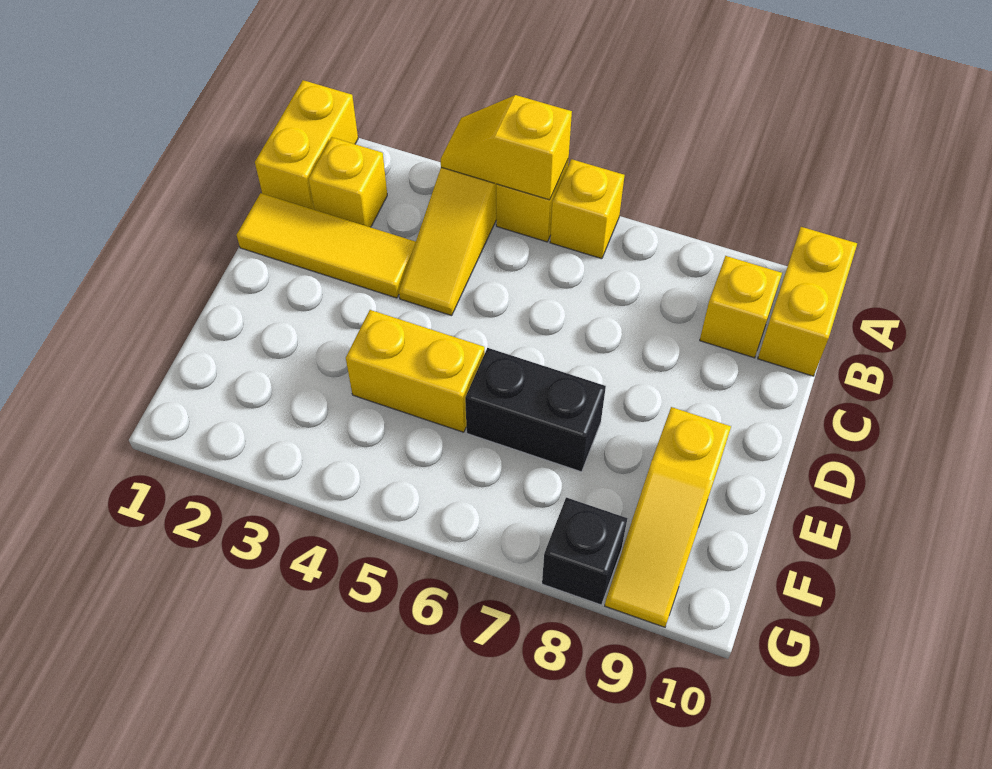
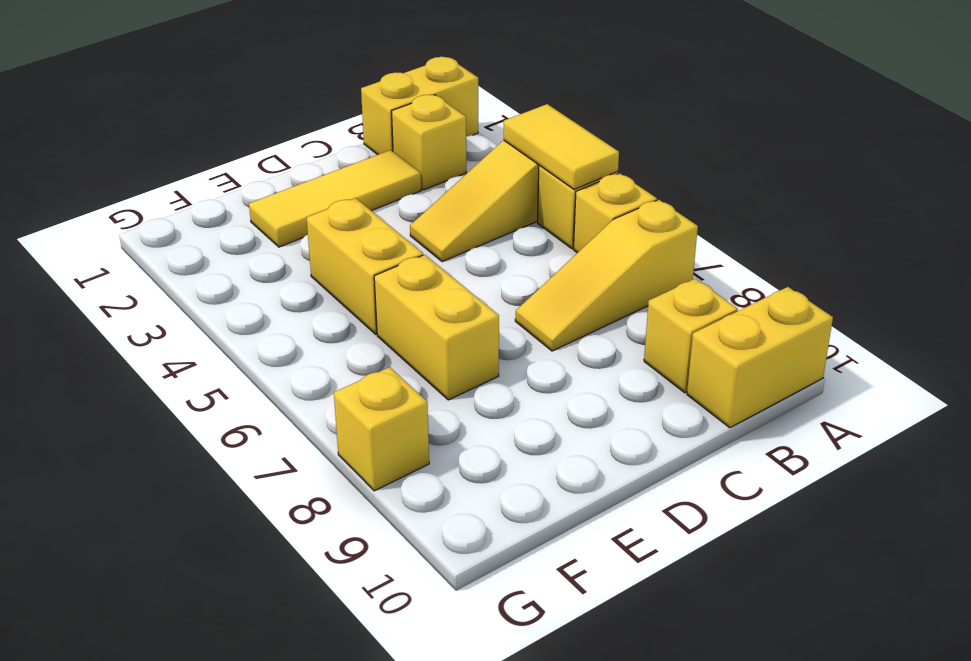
yellow slope A4:A5 level 2 top 5 -> yellow tile A4:A5 level 2
yellow tile C1:C3 level 1 -> yellow tile C2:E2 level 1
black brick E6:E7 level 1 -> yellow brick E6:E7 level 1
yellow slope E9:G9 level 1 top E -> yellow slope A7:C7 level 1 top A
black brick G8 level 1 -> yellow brick G8 level 1

